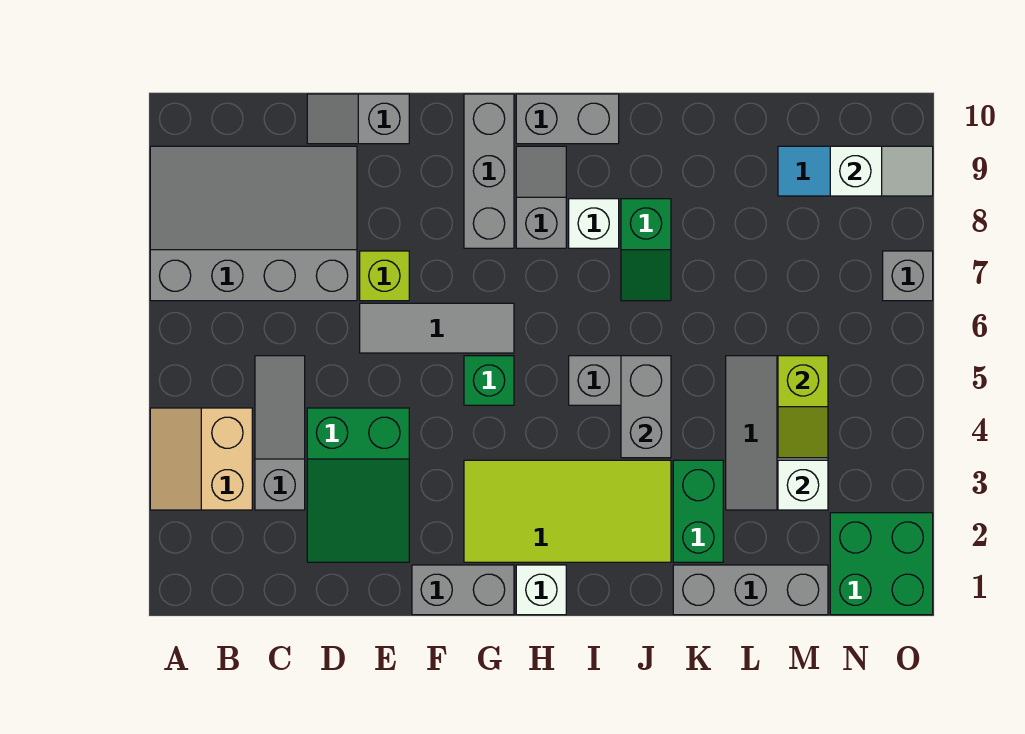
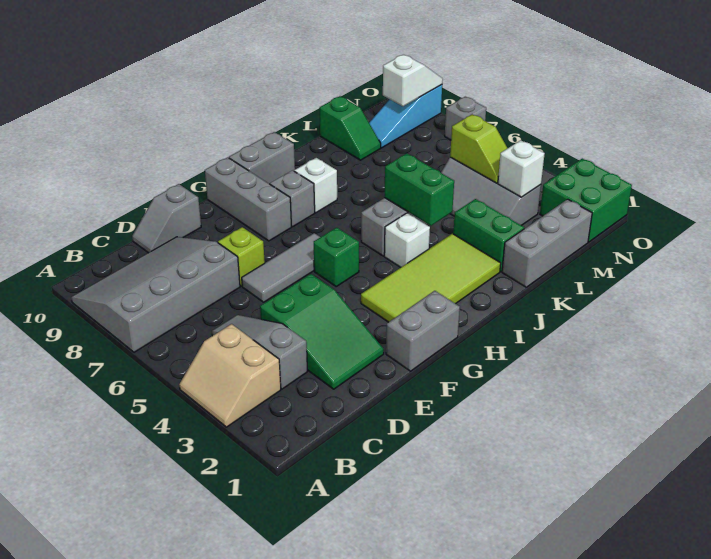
white brick H1 level 1 -> white brick I4 level 1
grey brick J4:J5 level 2 -> green brick J4:J5 level 2
green slope J7:J8 level 1 top 8 -> green slope L9:L10 level 1 top 10

